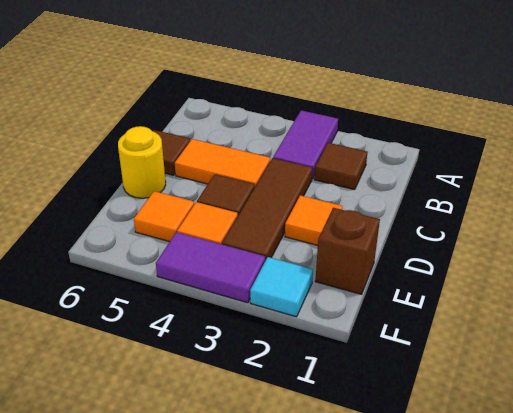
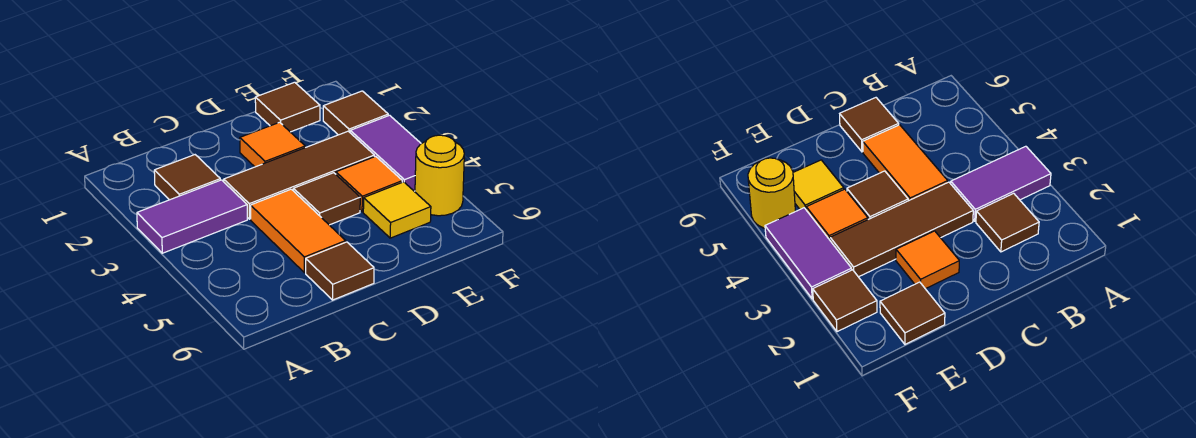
yellow round brick D6 level 1 -> yellow round brick F5 level 1
brown brick E1 level 1 -> brown tile E1 level 1
orange tile E5 level 1 -> yellow tile E5 level 1
cyan tile F2 level 1 -> brown tile F2 level 1

